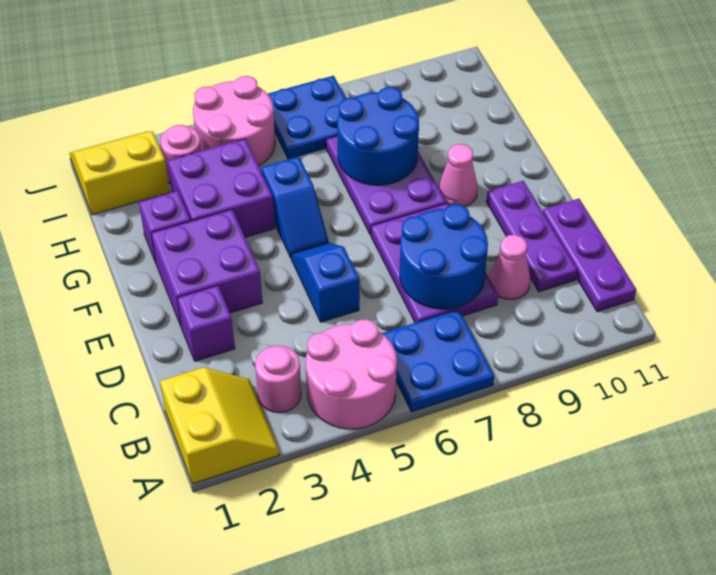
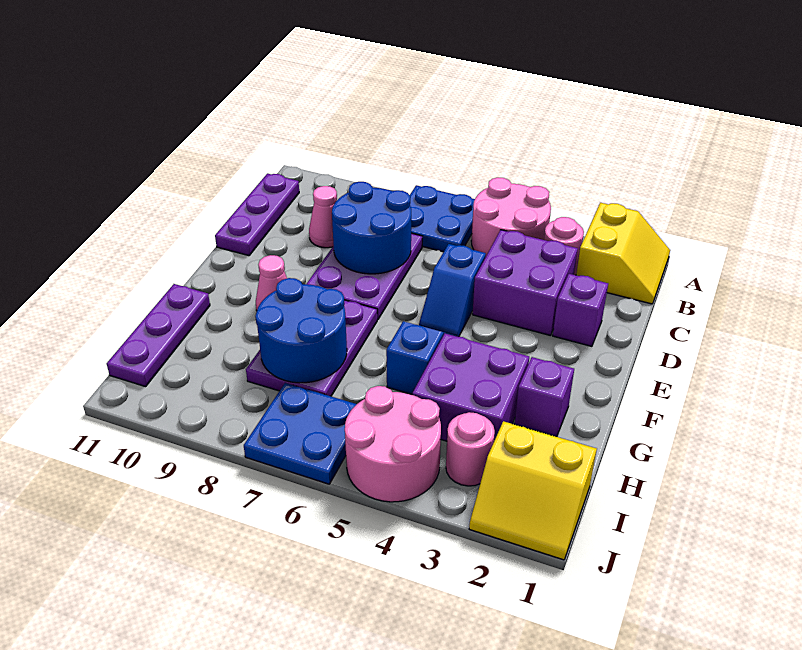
yellow slope A1:B2 level 1 top 1 -> yellow slope A1:B2 level 1 top 2
purple plate C10:E10 level 1 -> purple plate G11:I11 level 1
purple brick E2:F3 level 1 -> purple brick C3:D4 level 1

